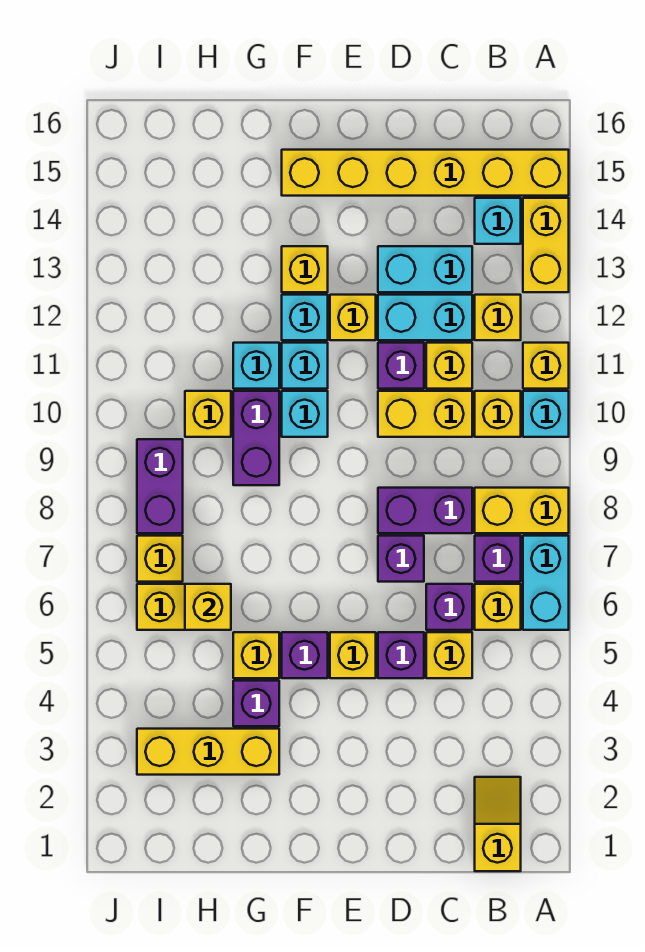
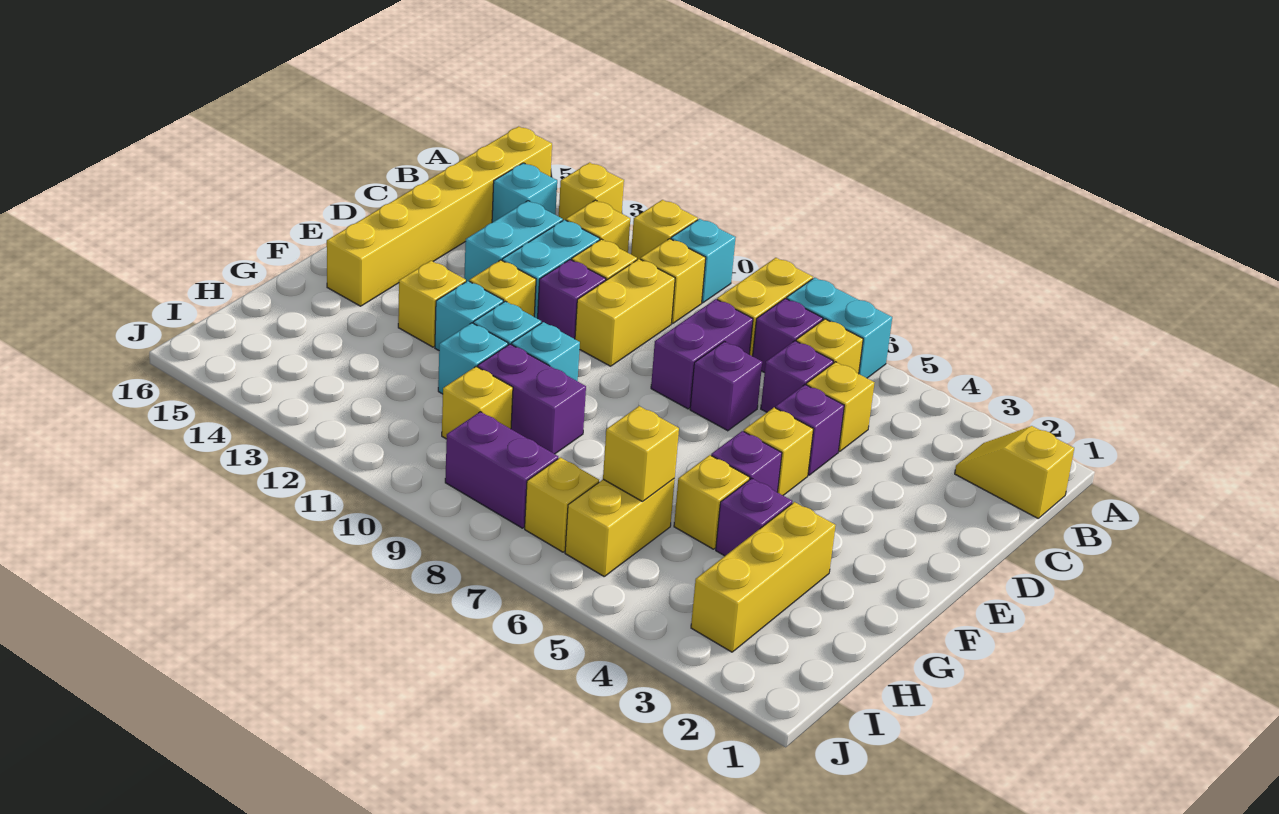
yellow brick A13:A14 level 1 -> yellow brick A13 level 1

